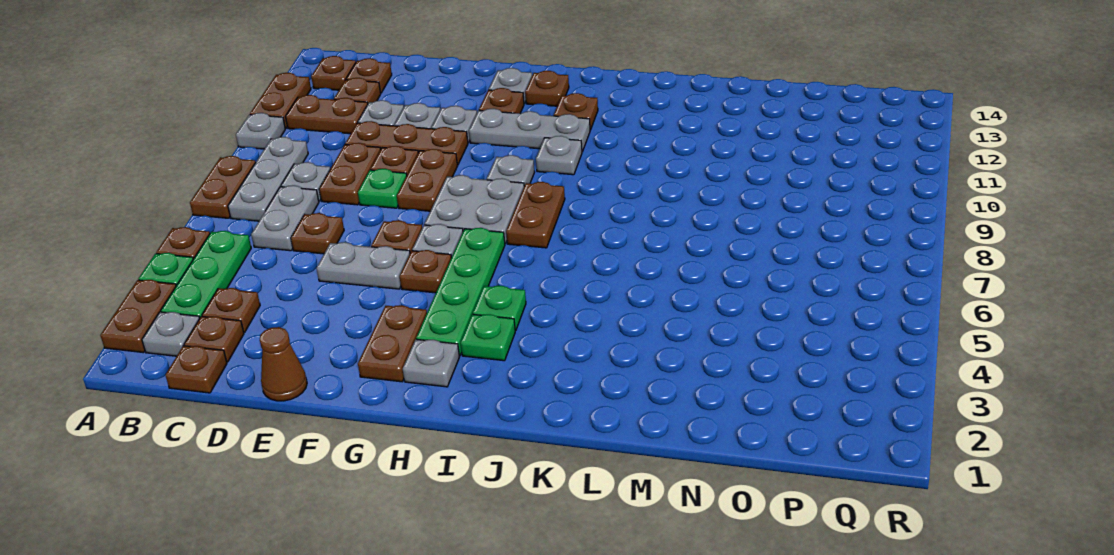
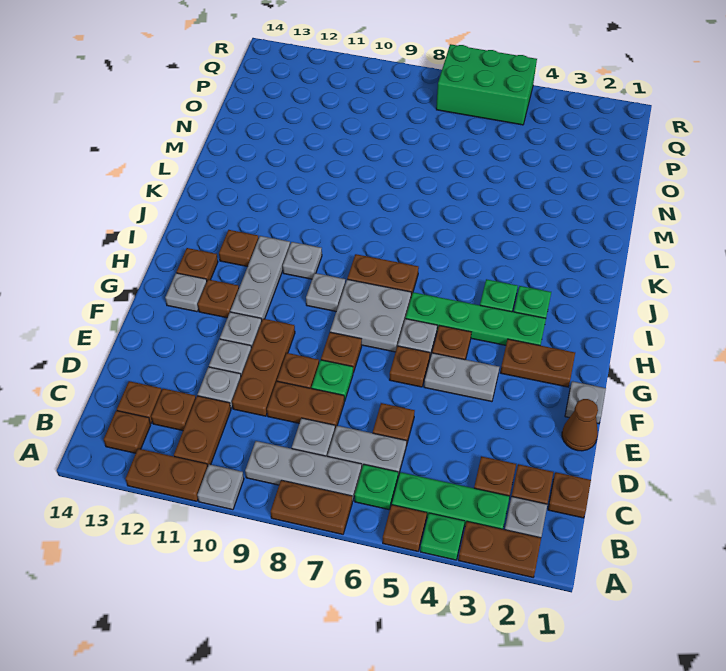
none -> green plate B6 level 1
grey plate E5:F5 level 1 -> grey plate F4:F5 level 1
brown plate F8:F9 level 1 -> brown plate F8 level 1
grey plate H2 level 1 -> grey plate F1 level 1
none -> green brick Q5:R7 level 1

